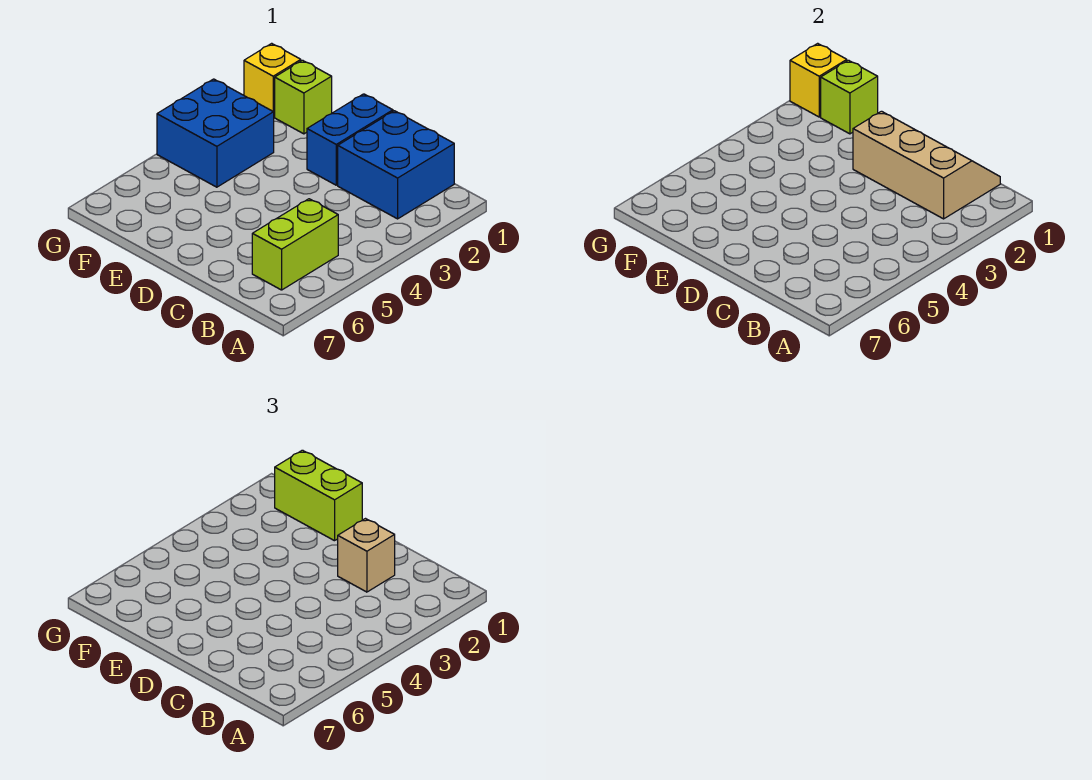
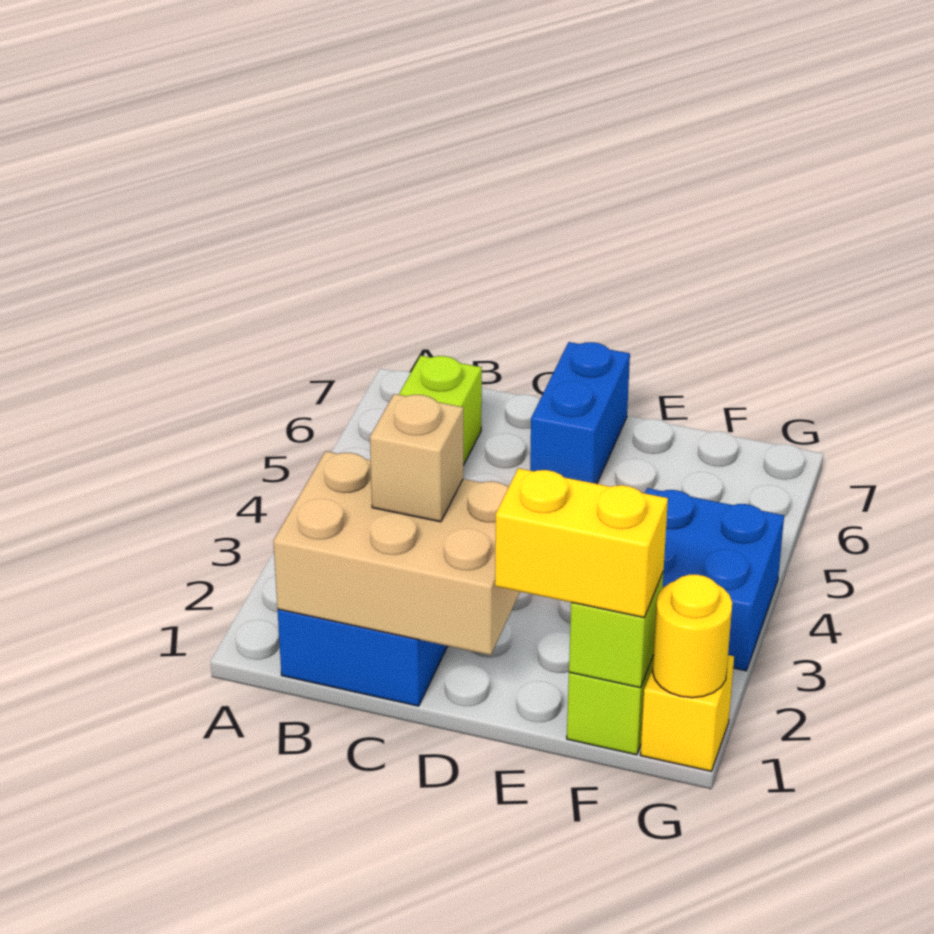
tan slope B1:D2 level 2 top 2 -> tan brick B1:D2 level 2
blue brick D1:D2 level 1 -> blue brick D6:D7 level 1
lime brick E1:F1 level 3 -> yellow brick E1:F1 level 3
yellow brick G1 level 2 -> yellow round brick G1 level 2

